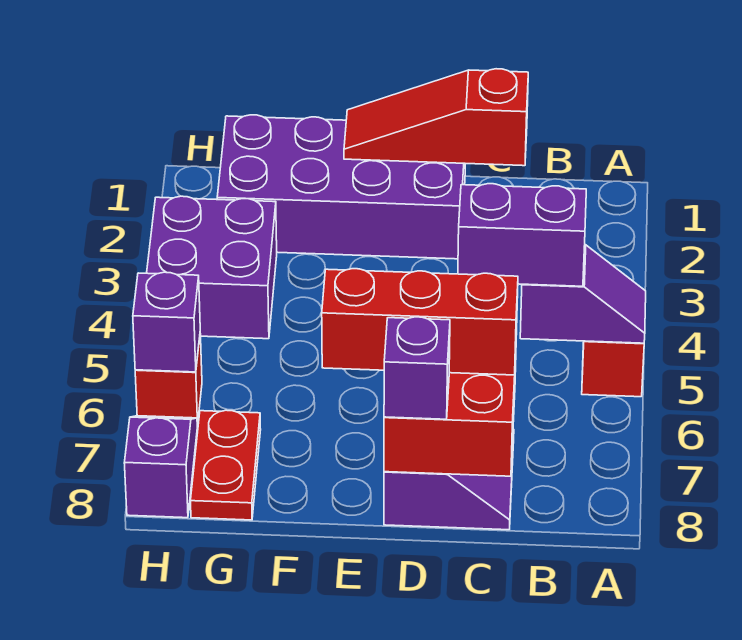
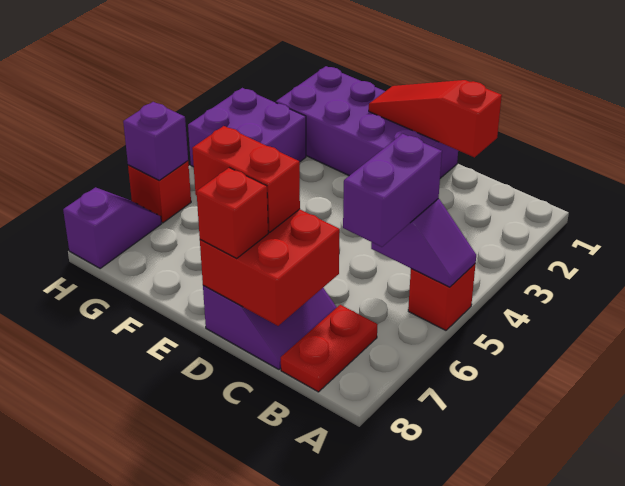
purple brick B5:C5 level 3 -> purple brick B5:B6 level 3
red brick C7:E7 level 3 -> red brick D7:E7 level 3
purple brick D8 level 3 -> red brick D8 level 3
red plate G7:G8 level 1 -> red plate B7:B8 level 1

